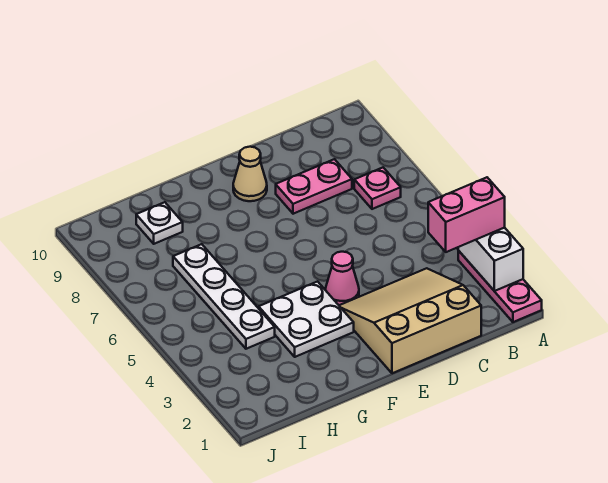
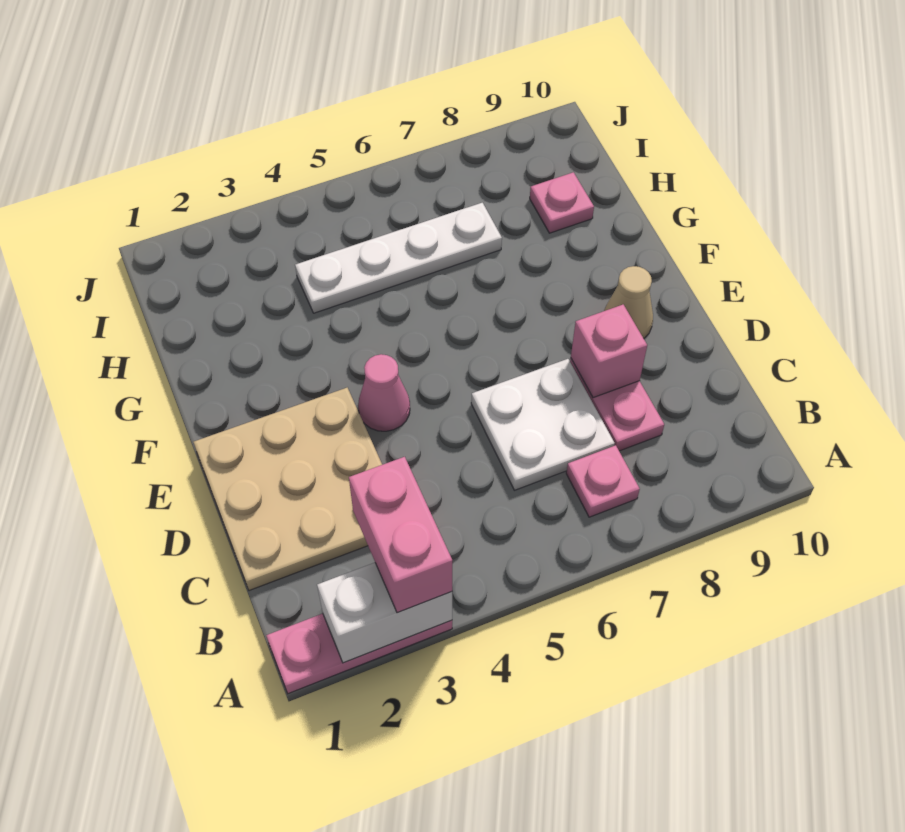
tan slope C1:E3 level 1 top 1 -> tan plate C1:E3 level 1
none -> pink brick D8 level 2
white plate F3:G4 level 1 -> white plate C6:D7 level 1
white plate H9 level 1 -> pink plate H9 level 1

